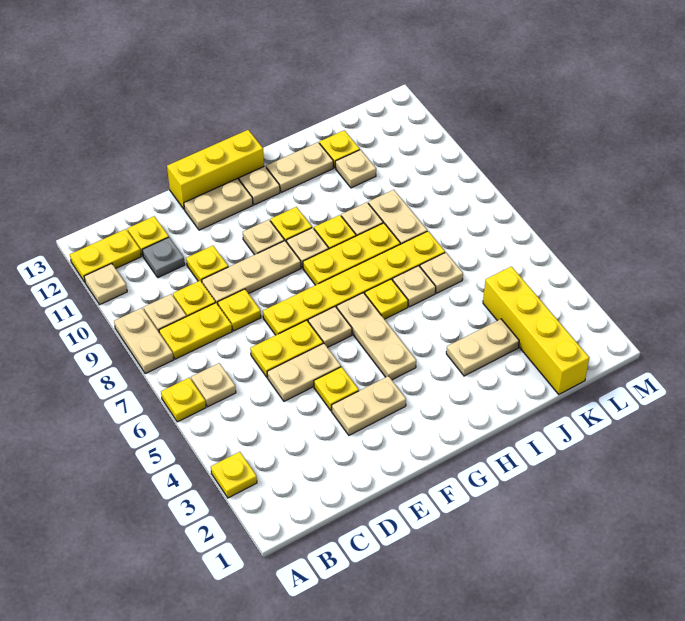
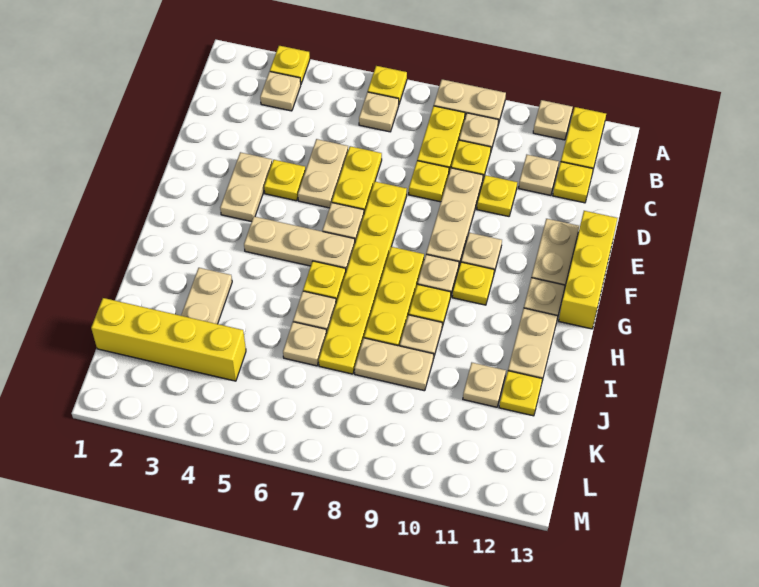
none -> tan plate B3 level 1
grey plate C11 level 1 -> tan plate C11 level 1

